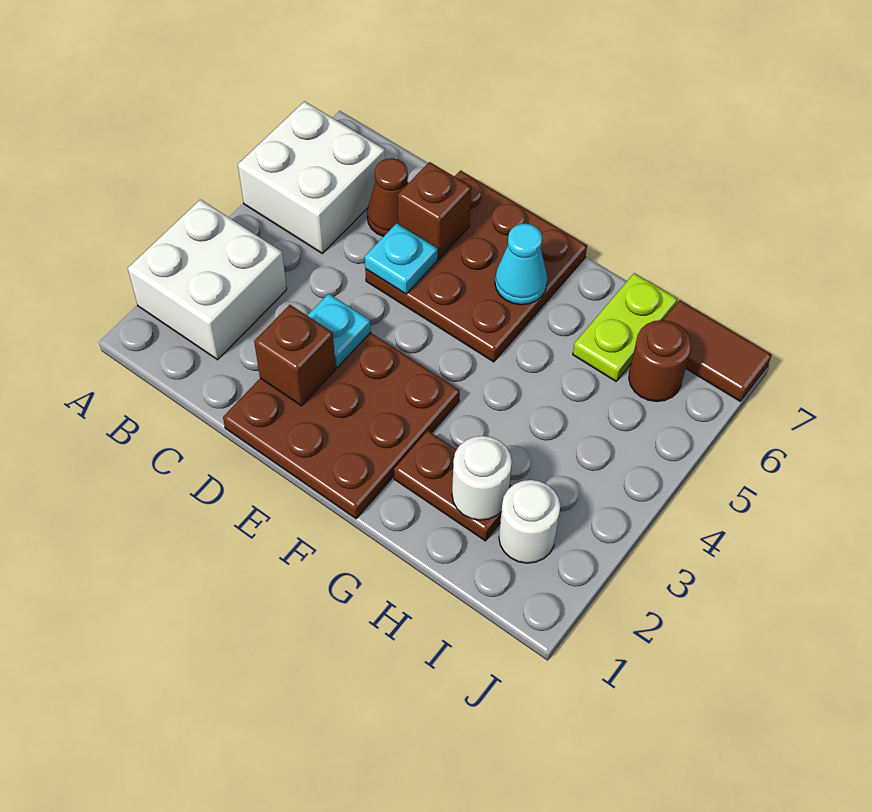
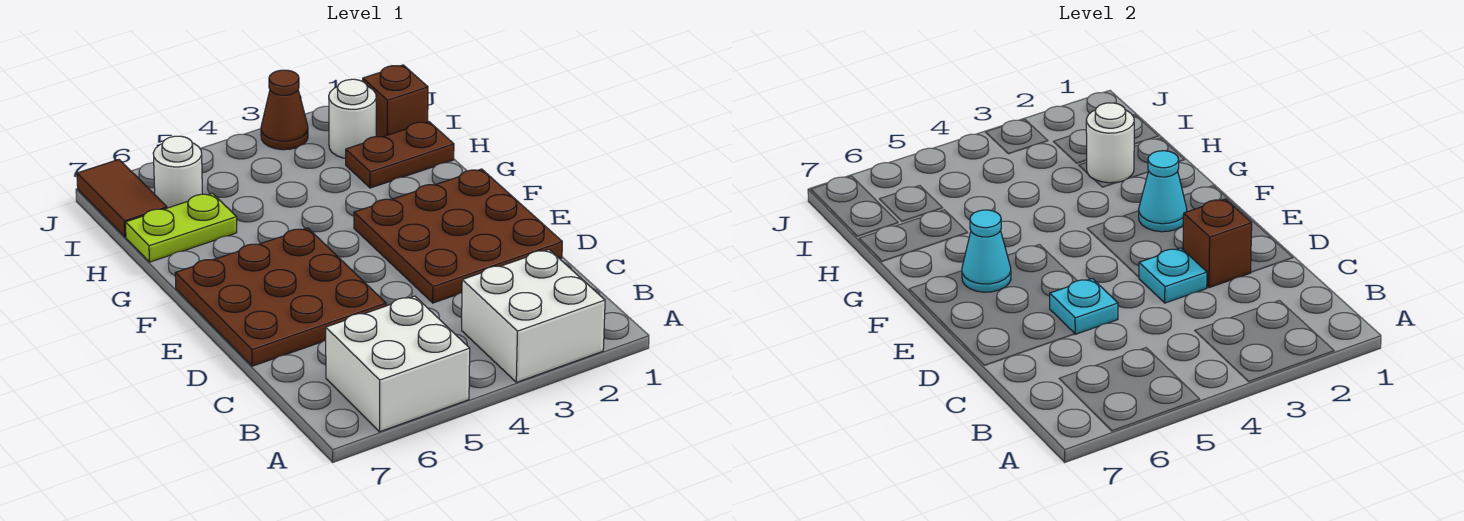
brown cone C6 level 1 -> brown cone J3 level 1
brown brick D6 level 2 -> brown brick I1 level 1
none -> cyan cone F2 level 2
brown plate G2:H2 level 1 -> brown plate H1:H2 level 1
brown round brick I6 level 1 -> white round brick I6 level 1

